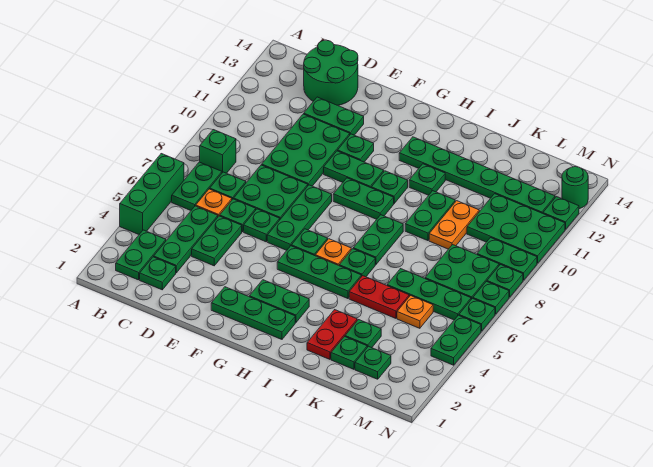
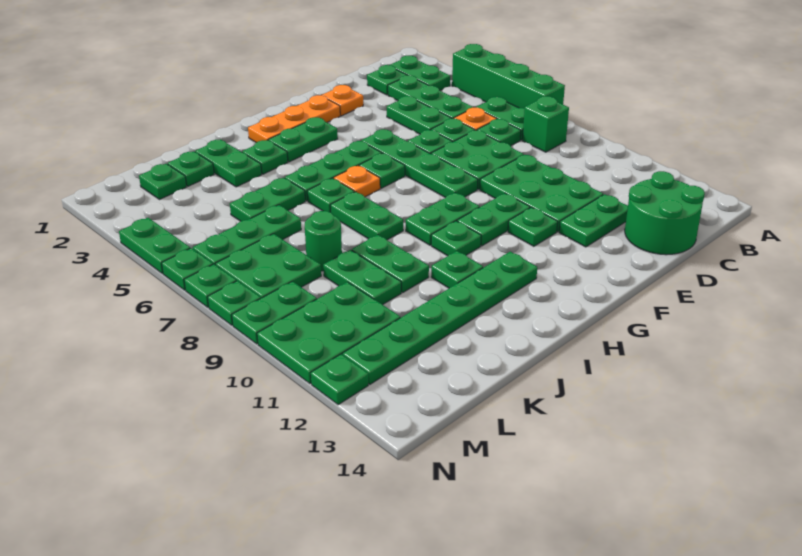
green brick A4:A6 level 1 -> green brick A4:A7 level 1
green plate F2:H2 level 1 -> orange plate F2:H2 level 1
green plate F6:F8 level 1 -> green plate F5:F8 level 1
red plate J2:J3 level 1 -> green plate J2:J3 level 1
red plate J5:K5 level 1 -> green plate J5:K5 level 1
green plate K3 level 1 -> green plate I3 level 1
orange plate K9:K10 level 1 -> green plate K9:K10 level 1
orange plate L5 level 1 -> orange plate E2 level 1
green round brick N13 level 1 -> green round brick K8 level 1

